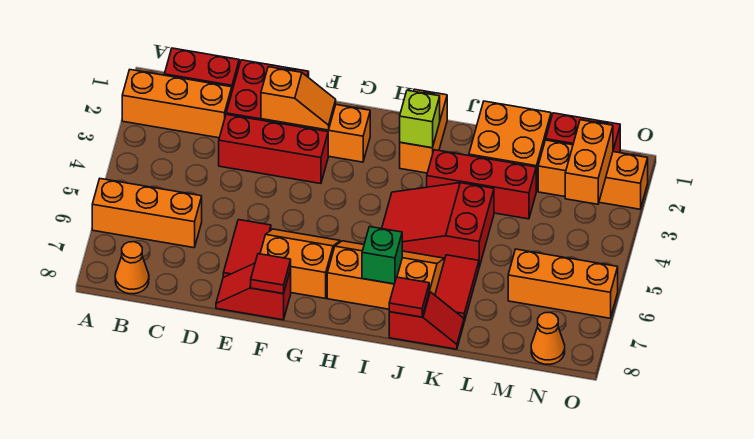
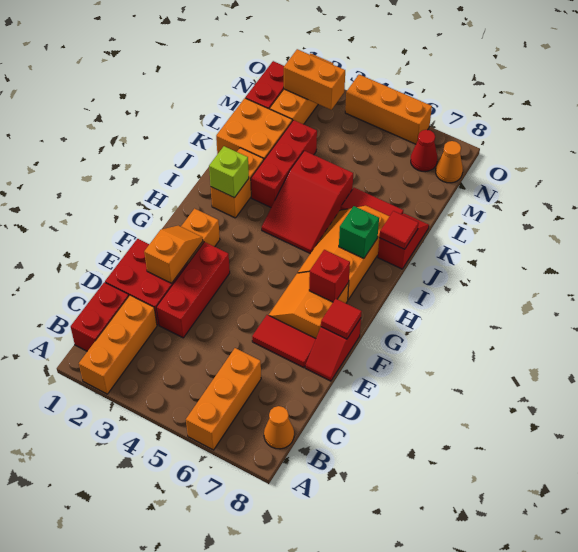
none -> red brick G7 level 2
orange brick I1:I2 level 1 -> orange brick I2:J2 level 1
orange brick M6:O6 level 1 -> orange brick O4:O6 level 1
none -> red cone N7 level 1

